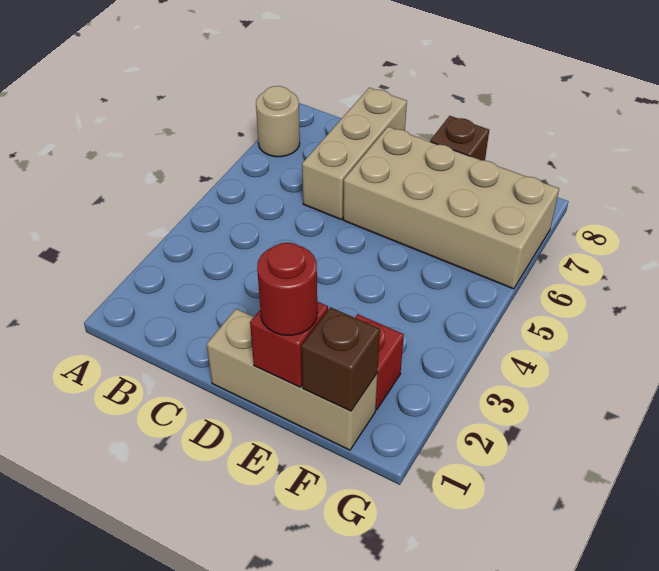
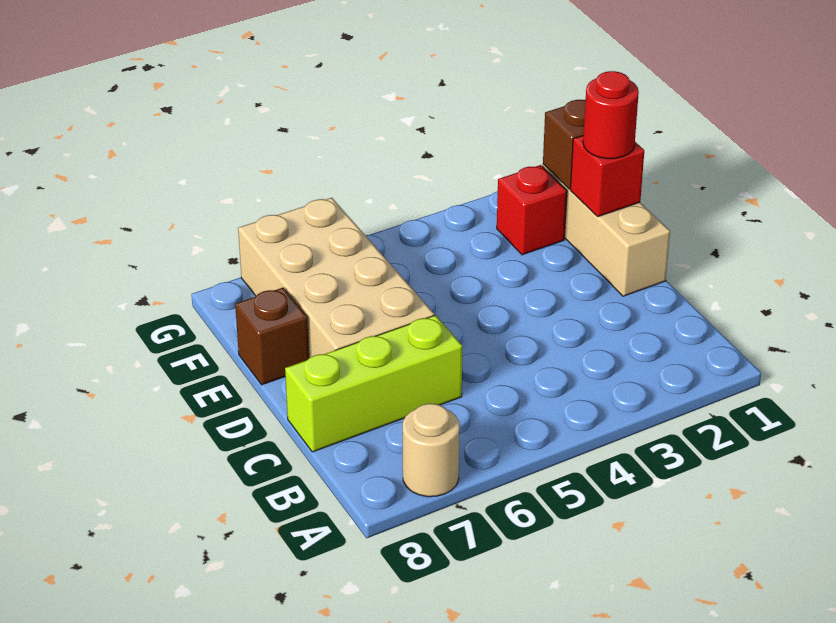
tan brick C6:C8 level 1 -> lime brick C6:C8 level 1

